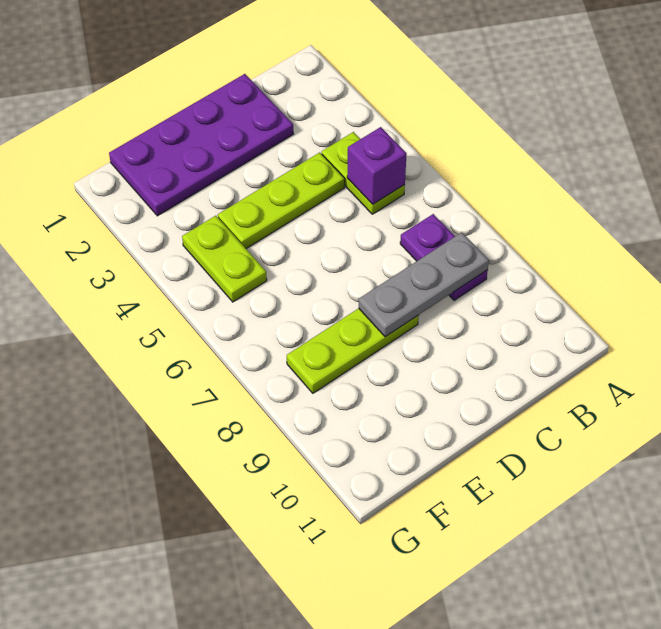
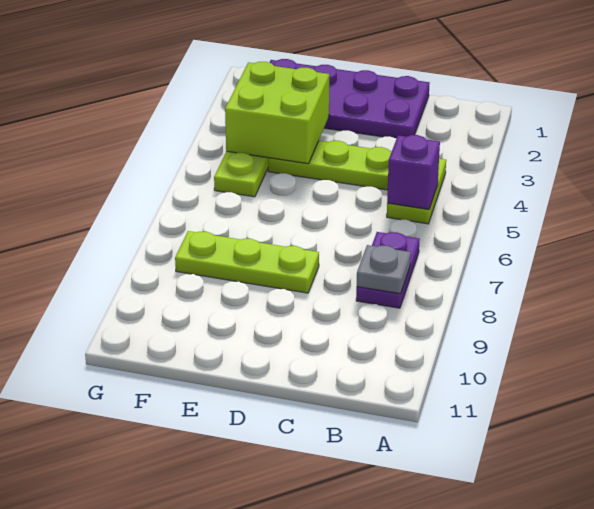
grey plate B8:D8 level 2 -> grey plate B8 level 2
none -> lime brick E3:F4 level 2

